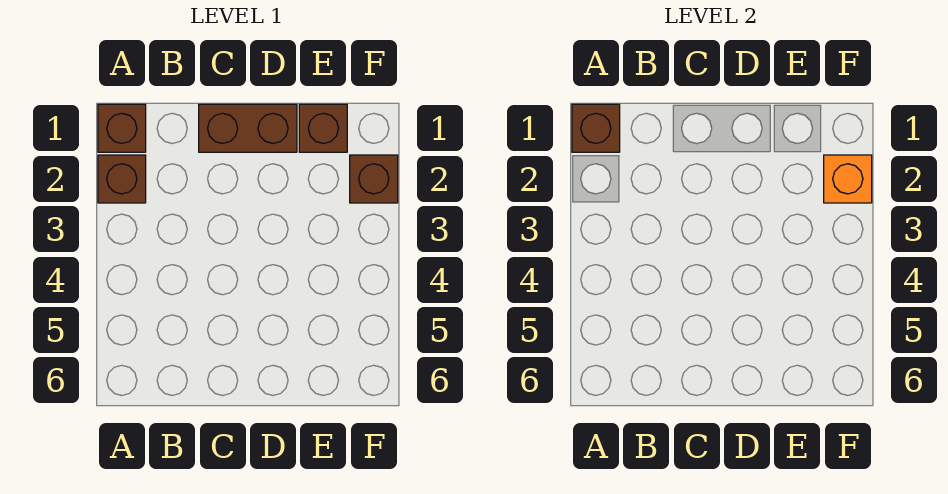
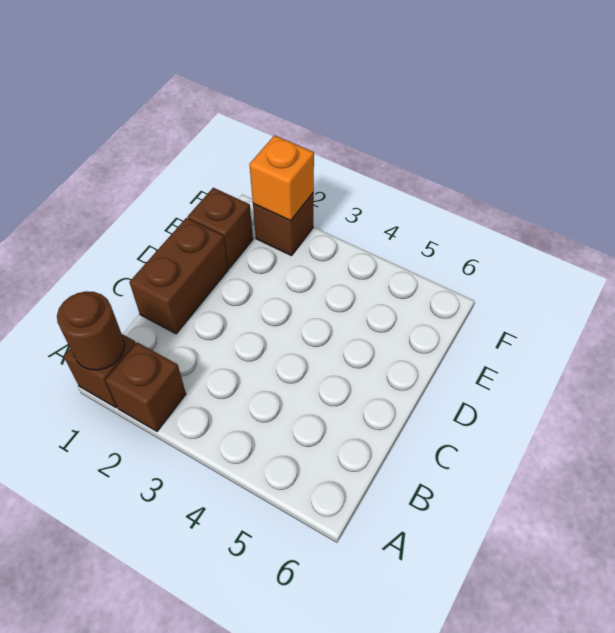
brown brick A1 level 2 -> brown round brick A1 level 2

